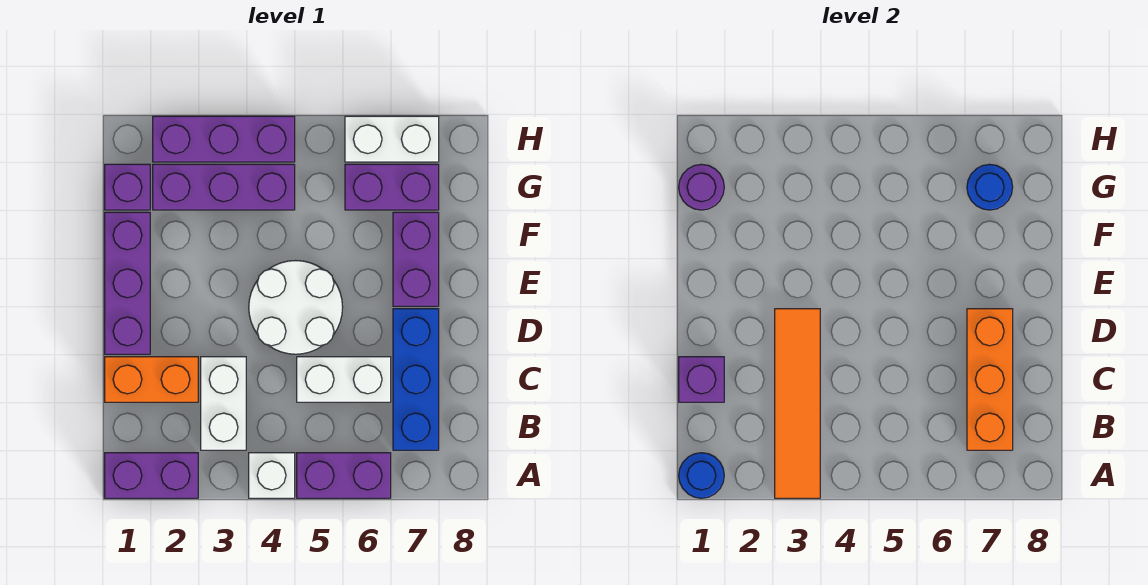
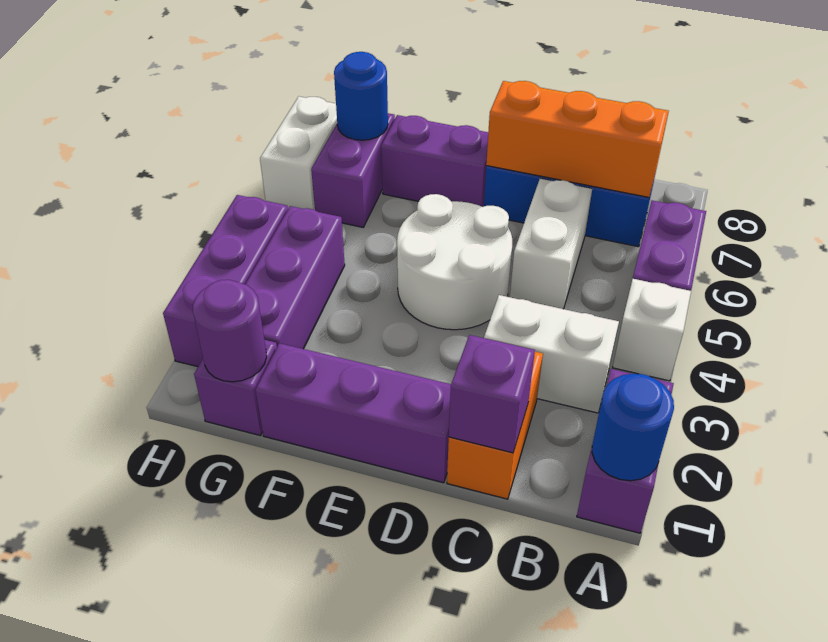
orange tile A3:D3 level 2 -> none

